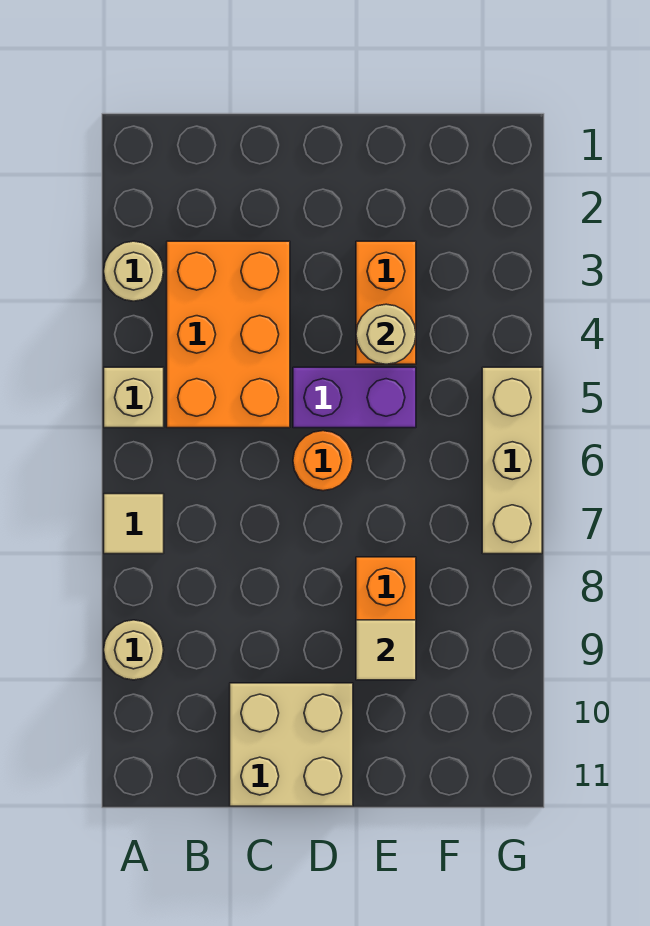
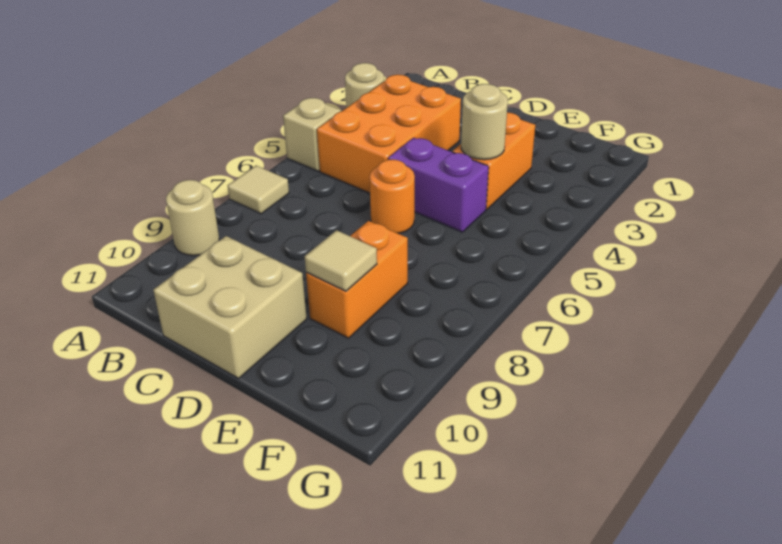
tan brick G5:G7 level 1 -> none

